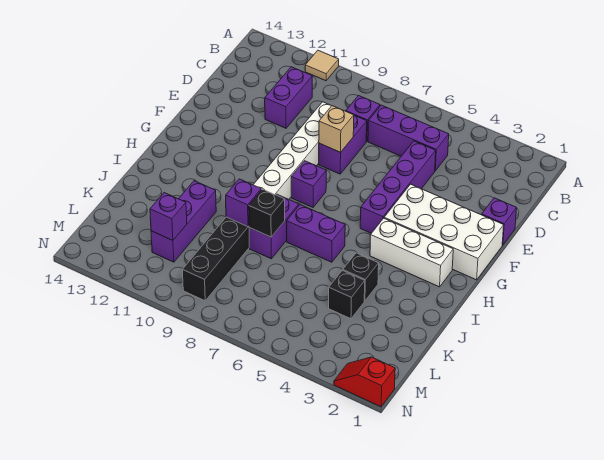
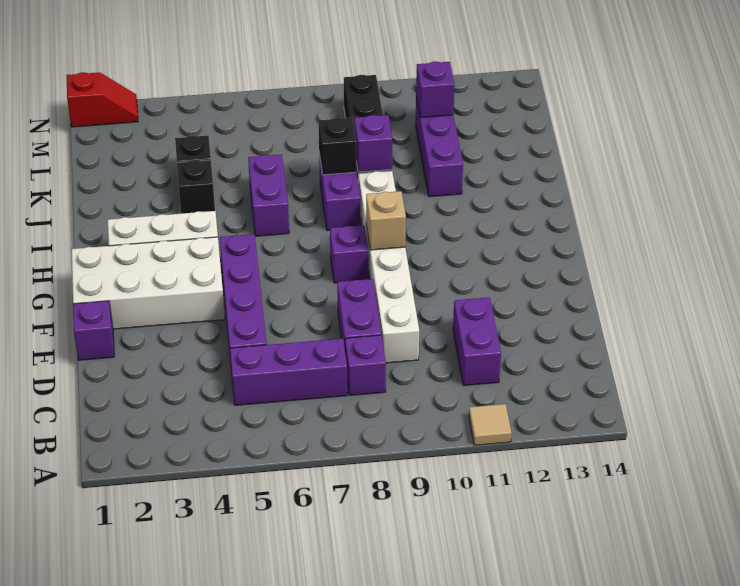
tan brick E8 level 2 -> tan brick G9 level 2
purple brick I6:I7 level 1 -> purple brick I6:J6 level 1

